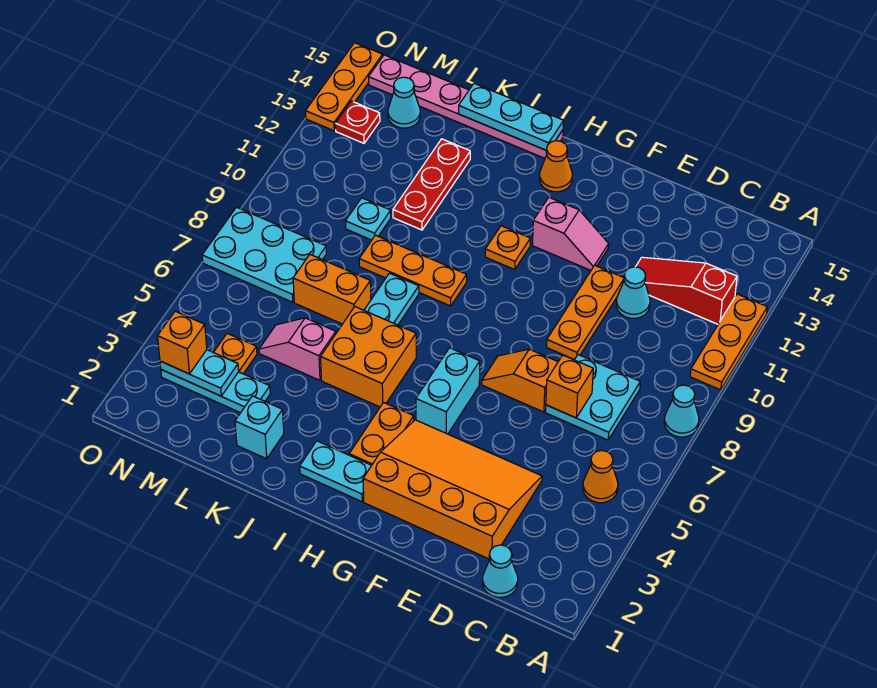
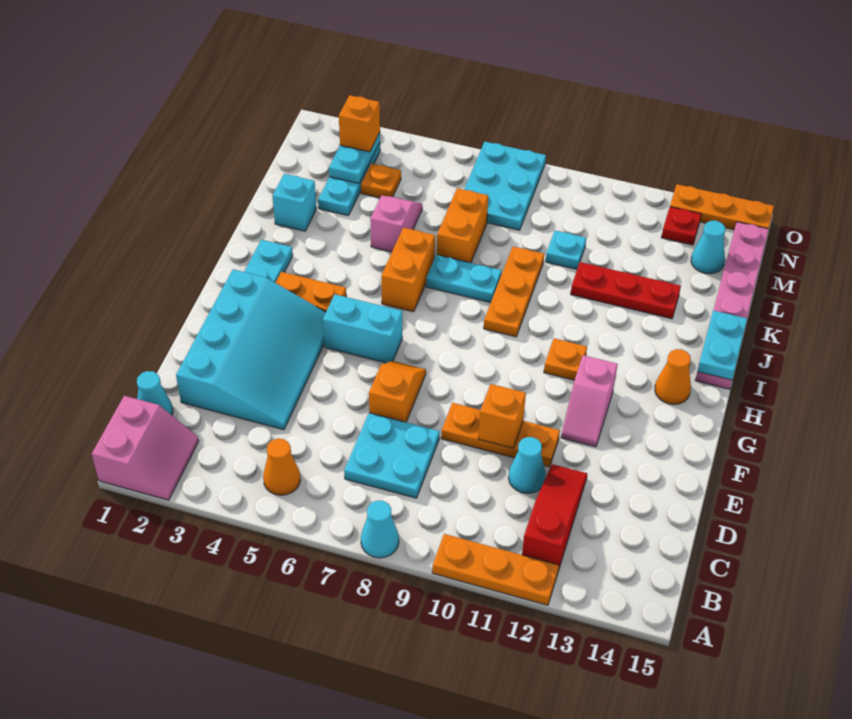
none -> pink slope A1:B2 level 1 top 1
orange slope D2:G4 level 1 top 2 -> cyan slope D2:G4 level 1 top 2
orange brick D7 level 2 -> orange brick E10 level 2
orange brick I5:J6 level 1 -> orange brick I6:J6 level 1
cyan plate I15:K15 level 2 -> cyan plate I15:J15 level 2

